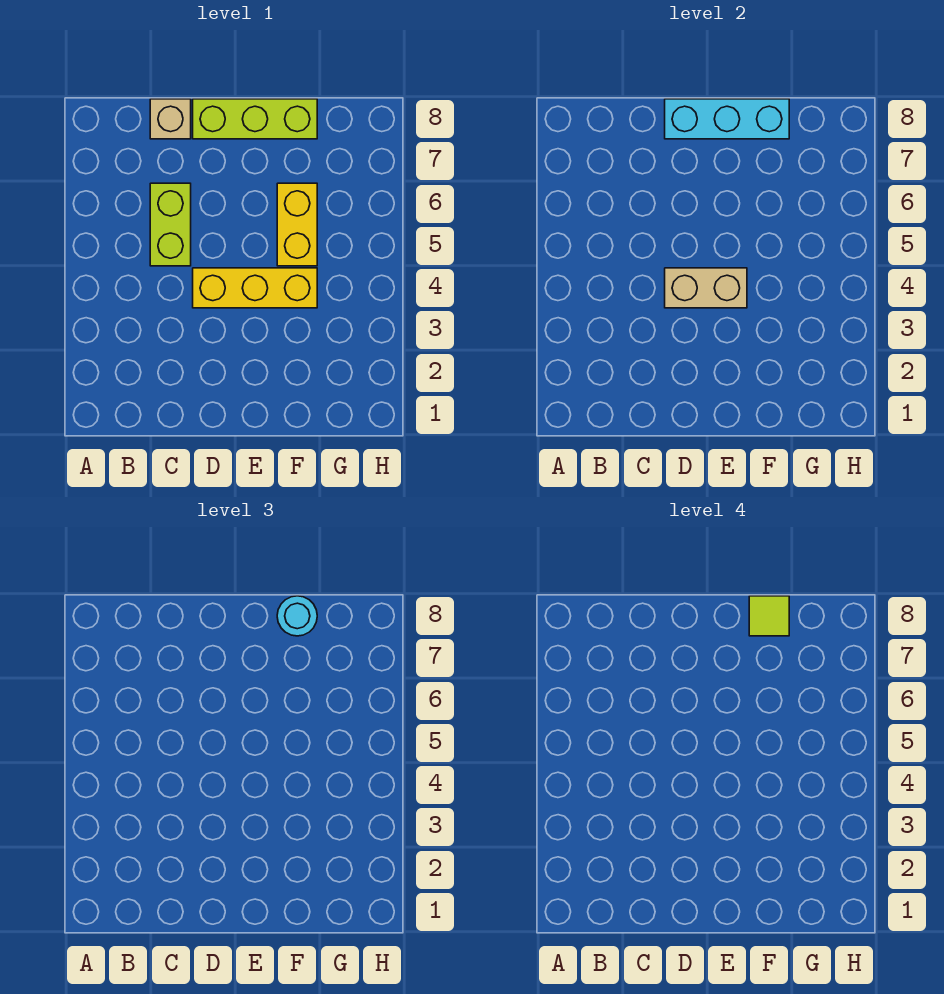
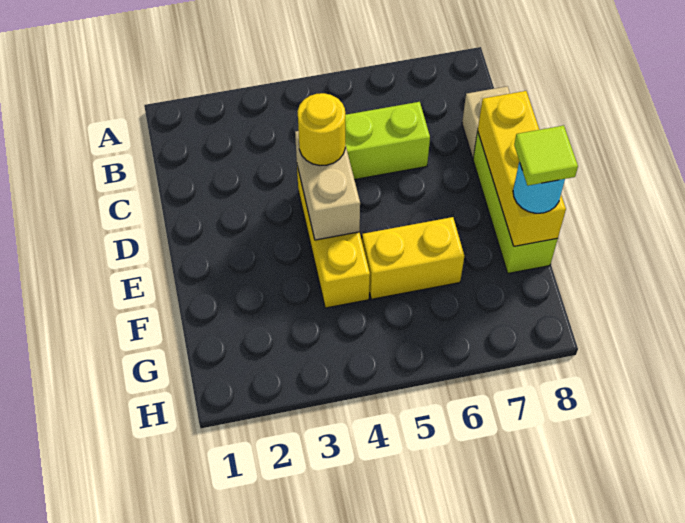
none -> yellow round brick D4 level 3
cyan brick D8:F8 level 2 -> yellow brick D8:F8 level 2

